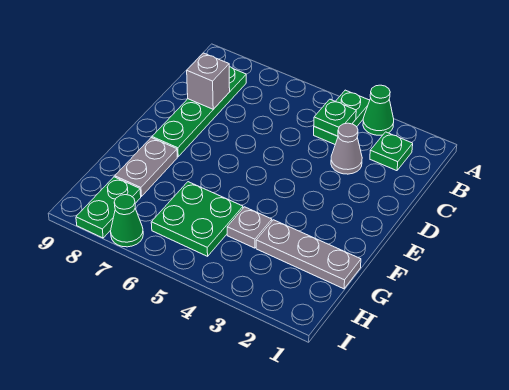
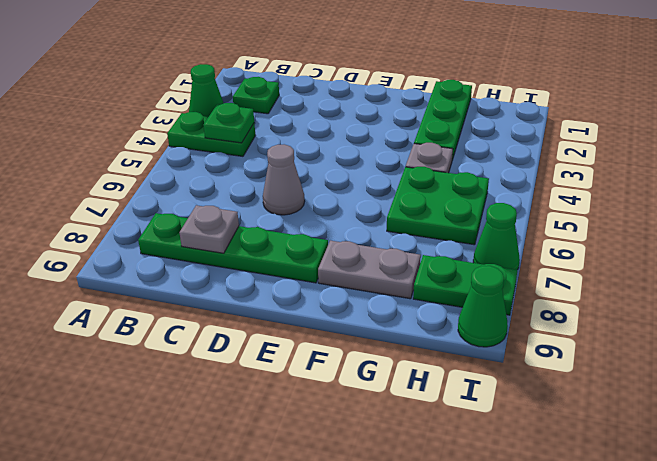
grey cone C3 level 1 -> grey cone D6 level 1
grey brick C8 level 2 -> grey plate C8 level 2
grey plate G1:G3 level 1 -> green plate G1:G3 level 1
none -> green cone I9 level 1

